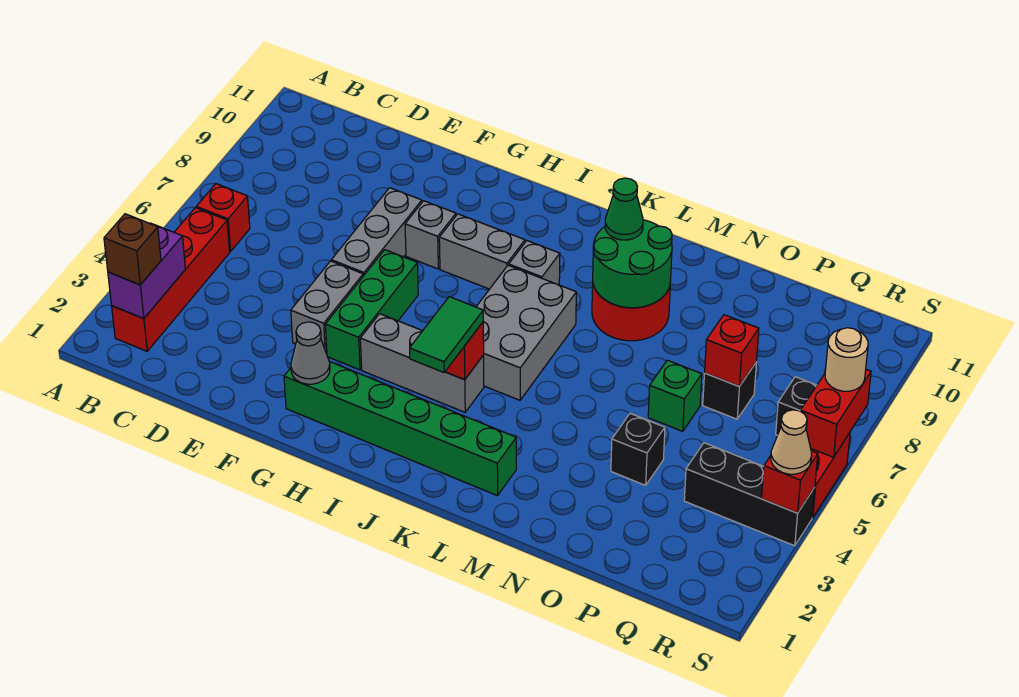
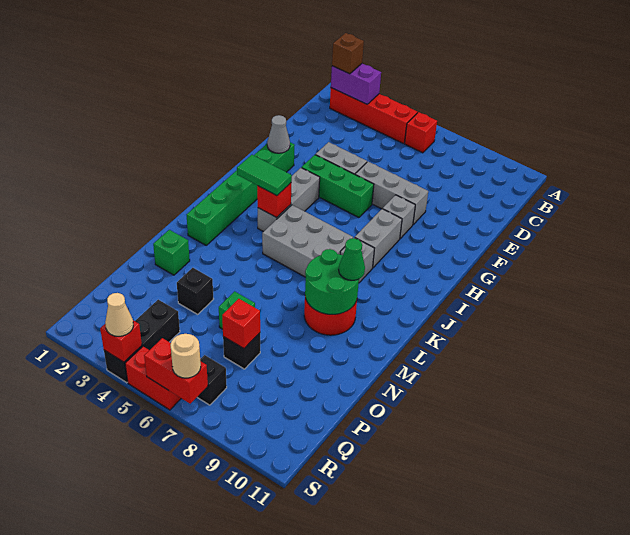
none -> green brick N2 level 1

